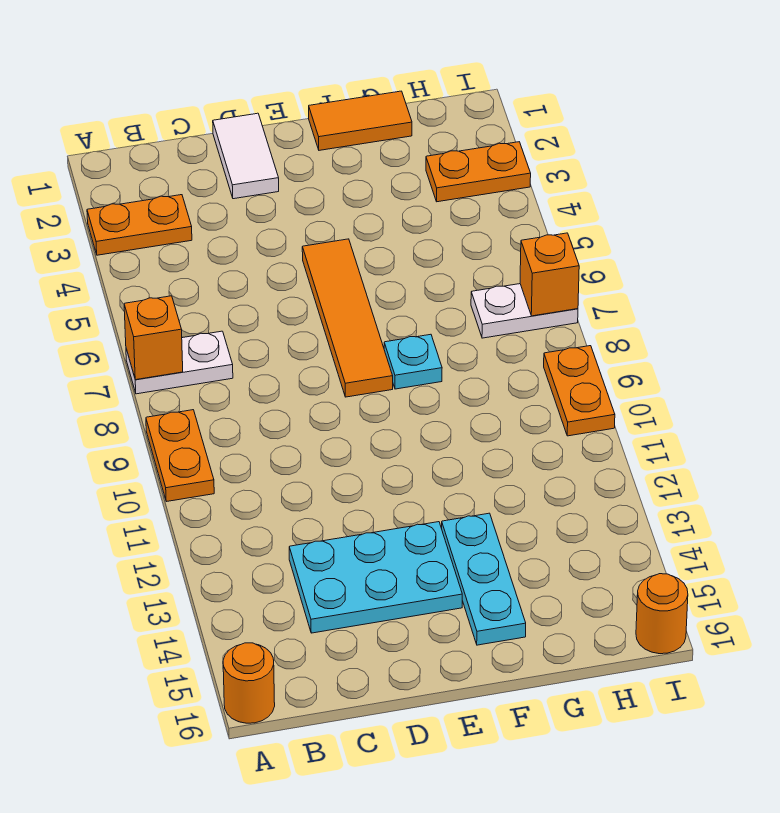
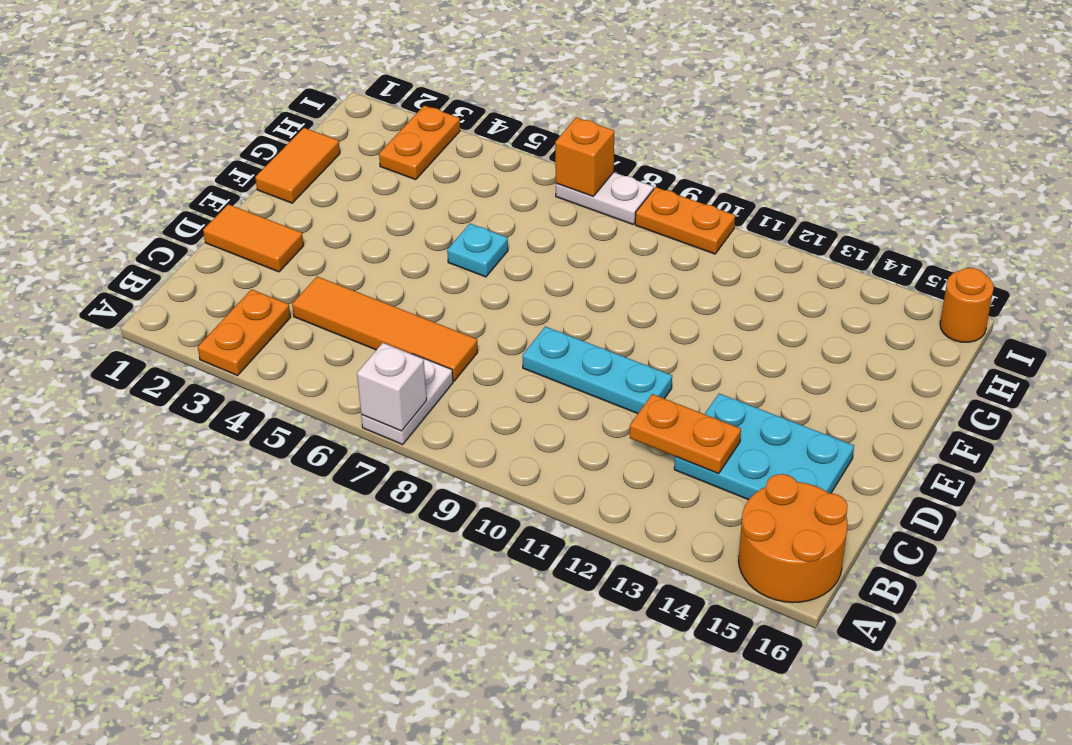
orange brick A7 level 2 -> white brick A7 level 2
orange plate A9:A10 level 1 -> orange plate C12:C13 level 2
orange round brick A16 level 1 -> orange round brick A15:B16 level 1
cyan plate C13:E14 level 1 -> cyan plate C13:D15 level 1
white tile D1:D2 level 1 -> orange tile D1:D2 level 1
orange tile E5:E8 level 1 -> orange tile C4:C7 level 1
cyan plate F8 level 1 -> cyan plate F6 level 1
cyan plate F13:F15 level 1 -> cyan plate D9:D11 level 1
white plate H7:I7 level 1 -> white plate I7:I8 level 1

